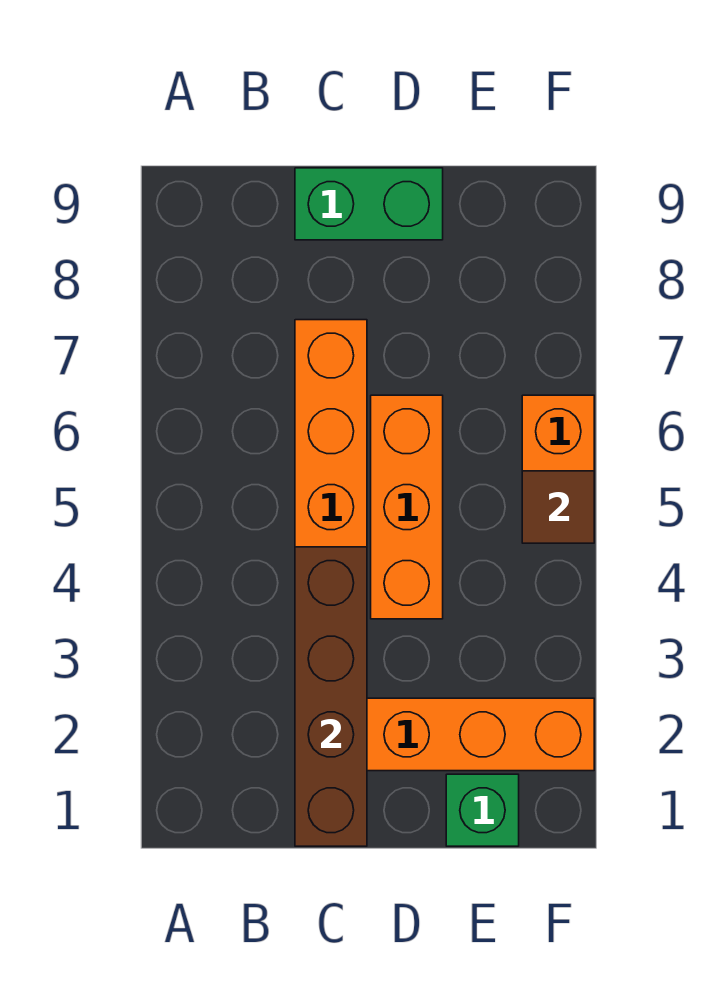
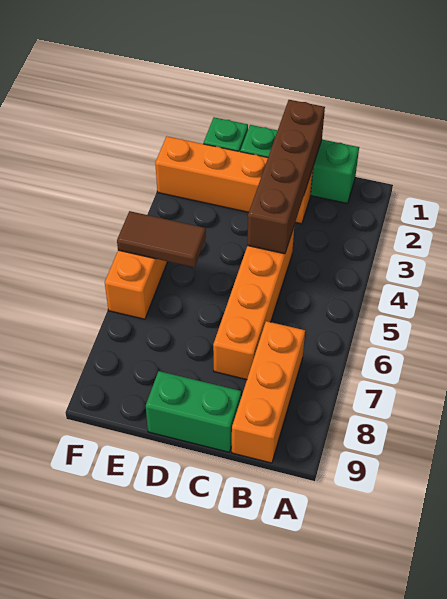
none -> green brick B1:D1 level 1
orange brick D4:D6 level 1 -> orange brick B7:B9 level 1
brown tile F5 level 2 -> brown tile E5:F5 level 2

